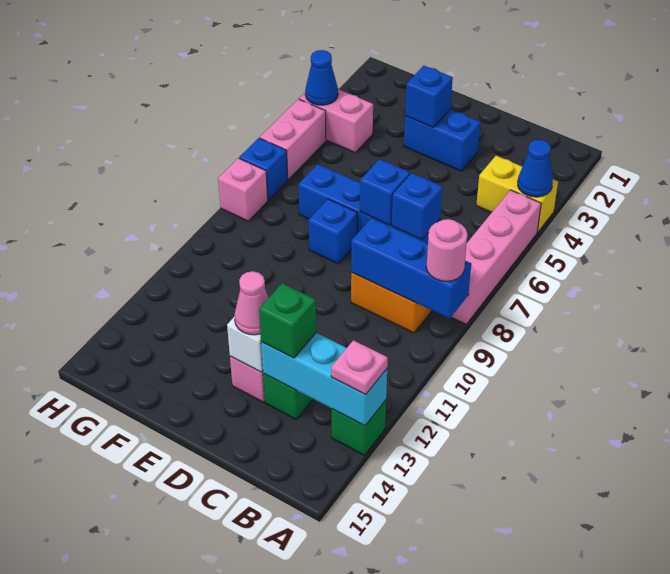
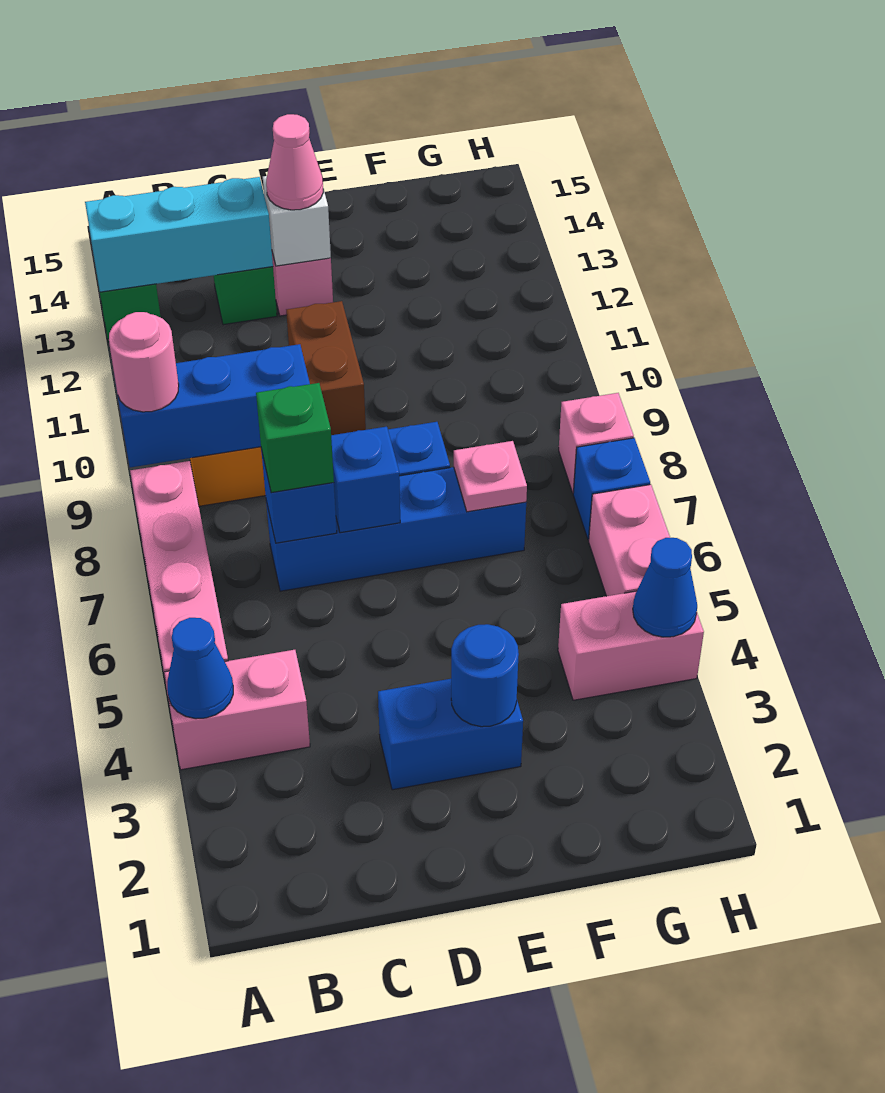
yellow brick A4:B4 level 1 -> pink brick A4:B4 level 1
pink plate A13 level 3 -> pink plate F7 level 2
green brick C13 level 3 -> green brick C7 level 3
none -> brown brick D10:D11 level 1
blue brick E3 level 2 -> blue round brick E3 level 2

